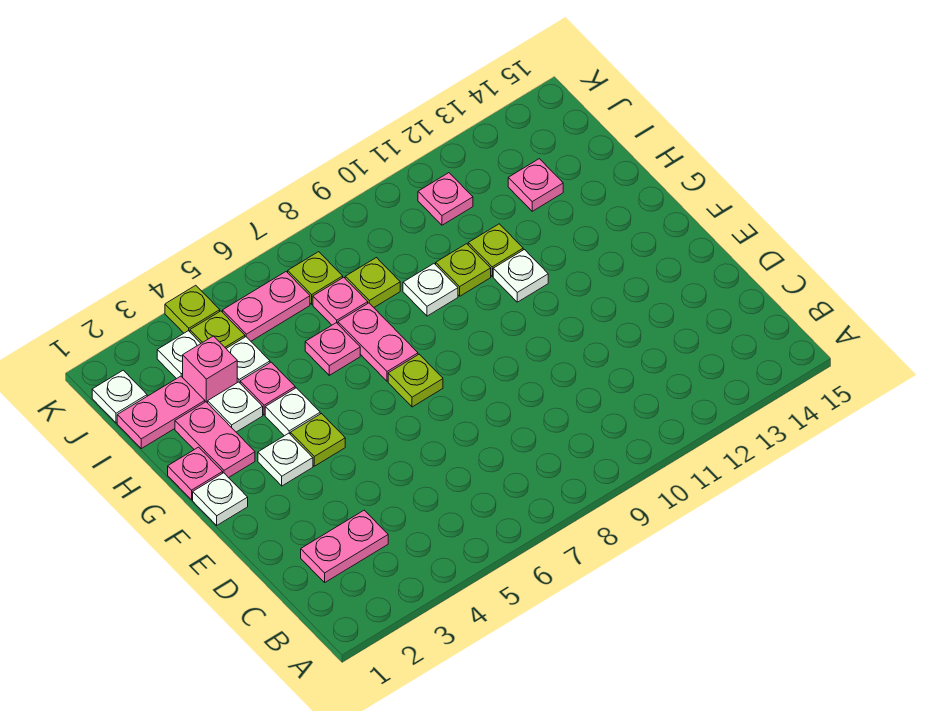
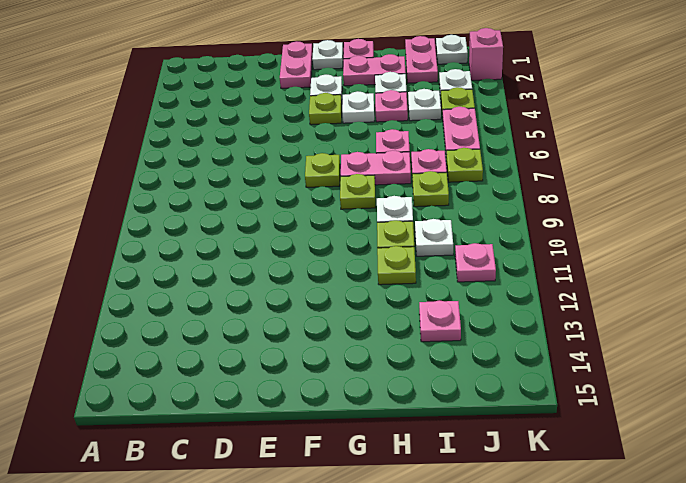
pink plate C2:C3 level 1 -> pink plate E1:E2 level 1
white plate G11 level 1 -> white plate I10 level 1
pink brick I3 level 1 -> pink brick K2 level 1
lime plate K4 level 1 -> lime plate G8 level 1

